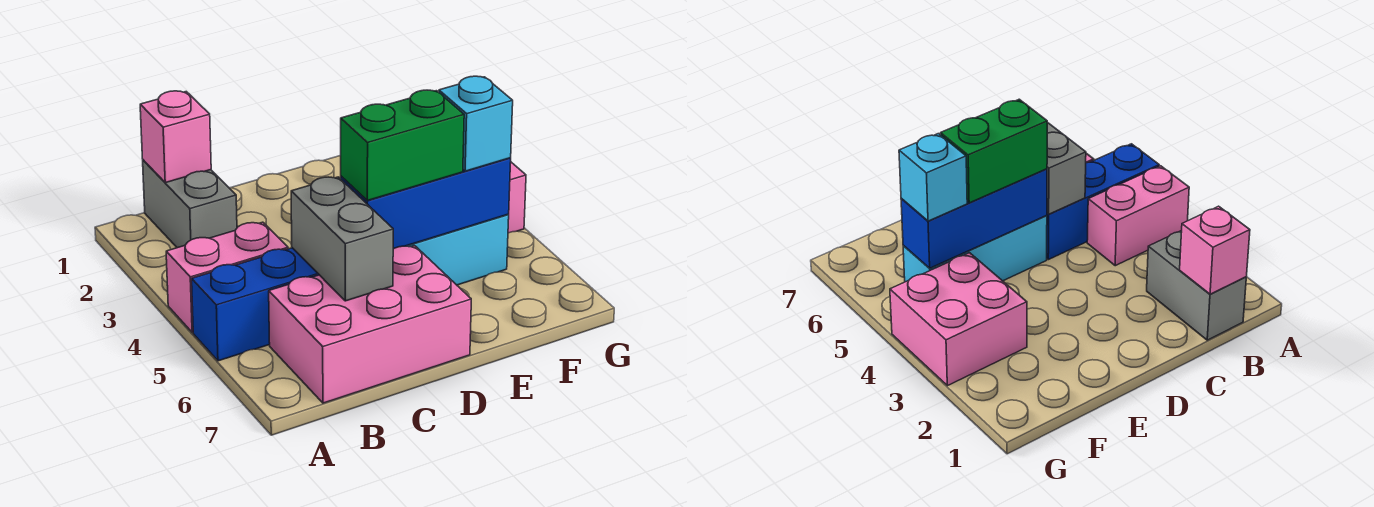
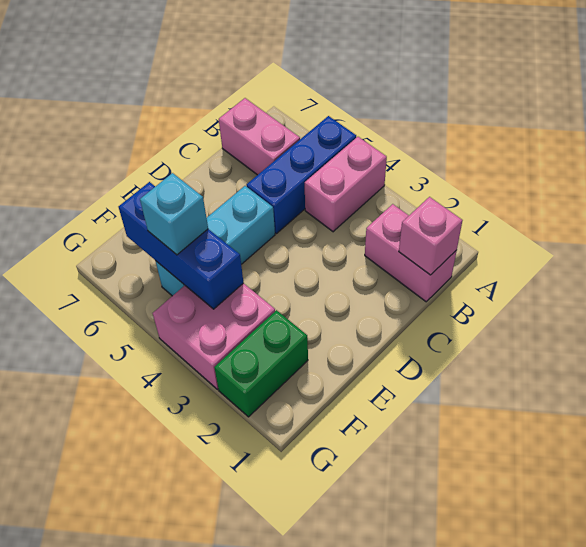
grey brick B1:B2 level 1 -> pink brick B1:B2 level 1
pink brick B6:D7 level 1 -> pink brick B6:B7 level 1
grey brick C5:C6 level 2 -> none
blue brick D5:F5 level 2 -> blue brick F4:F6 level 2
green brick D5:E5 level 3 -> green brick F2:G2 level 1

